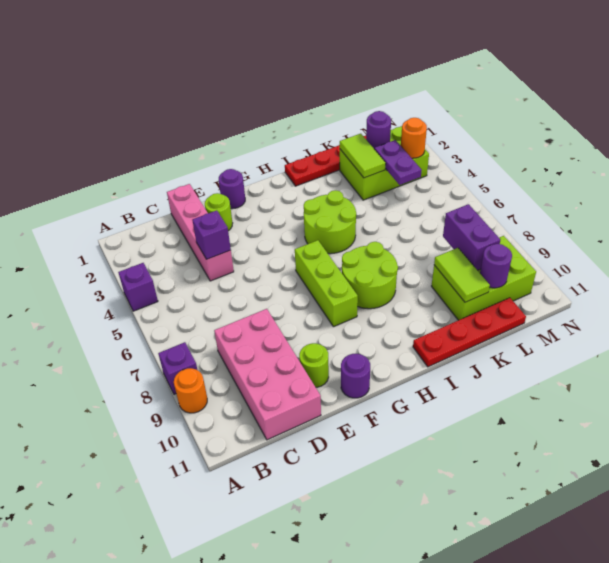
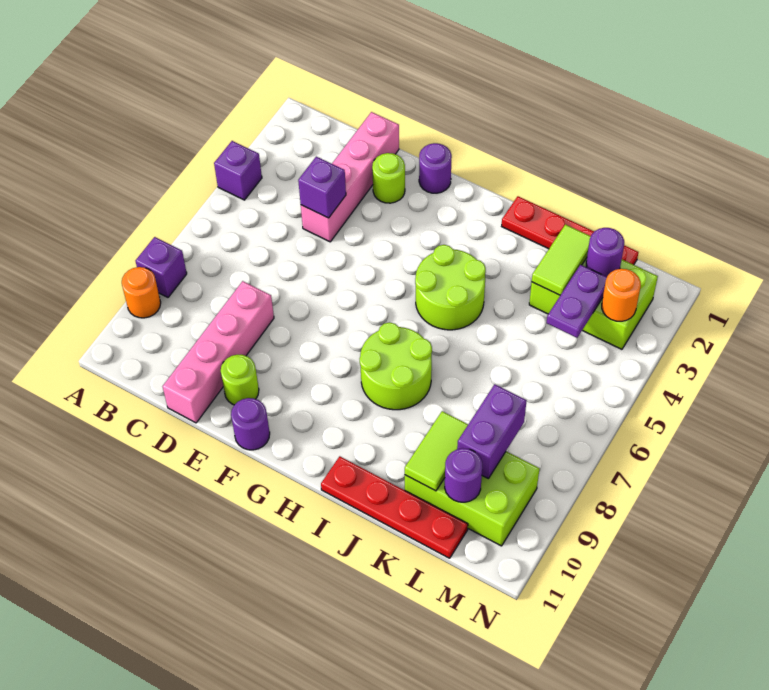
pink brick C8:D11 level 1 -> pink brick D8:D11 level 1
lime brick G6:G8 level 1 -> none

